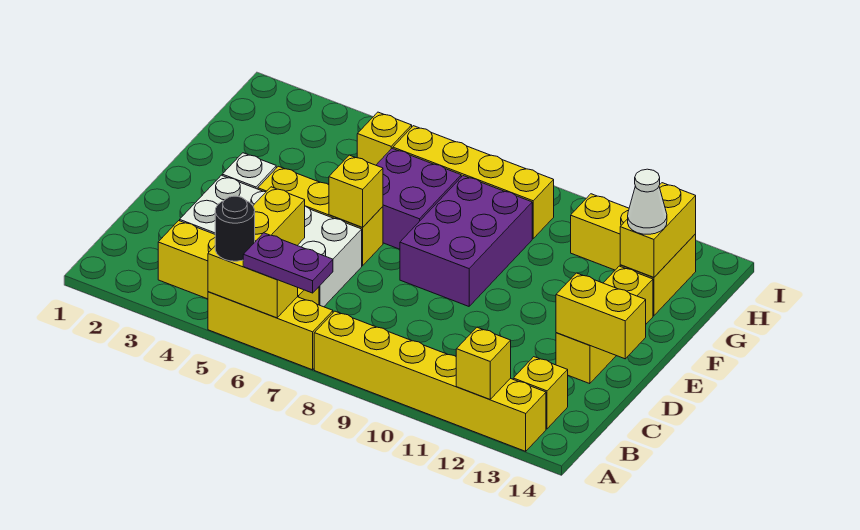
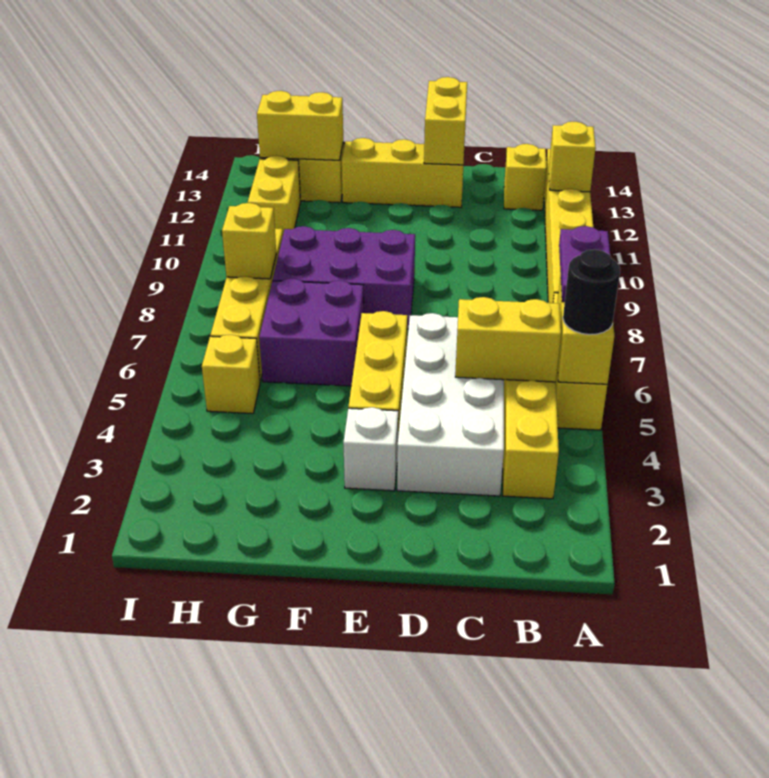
yellow brick E6 level 2 -> yellow brick H8 level 2
white cone G13 level 3 -> none

